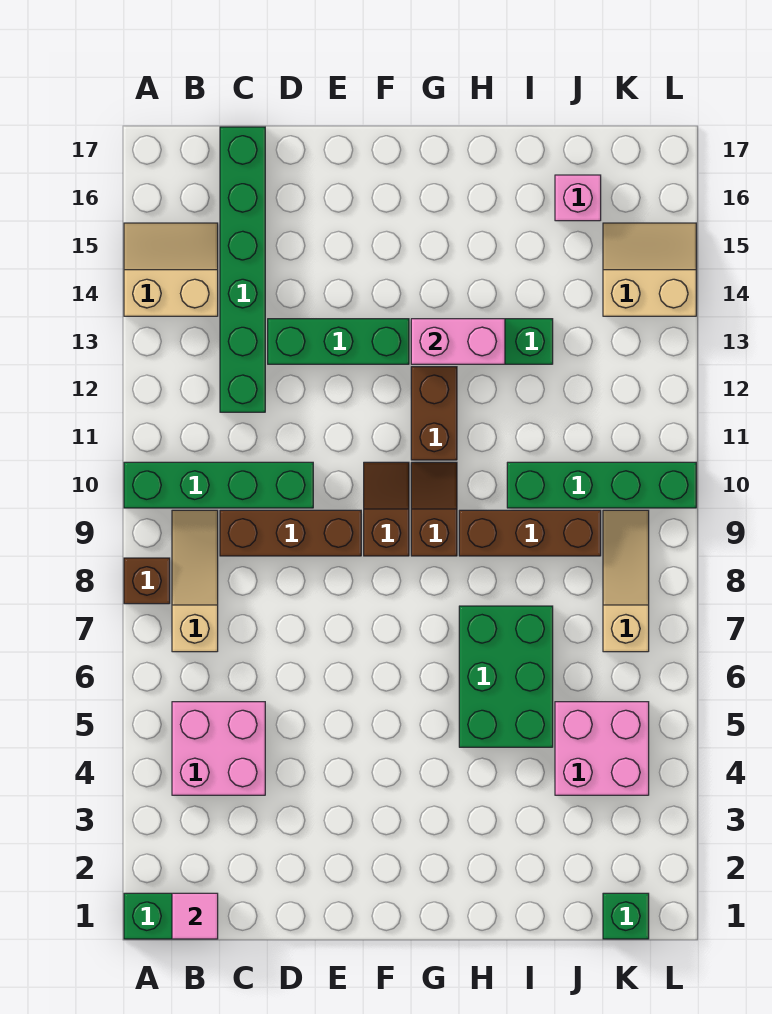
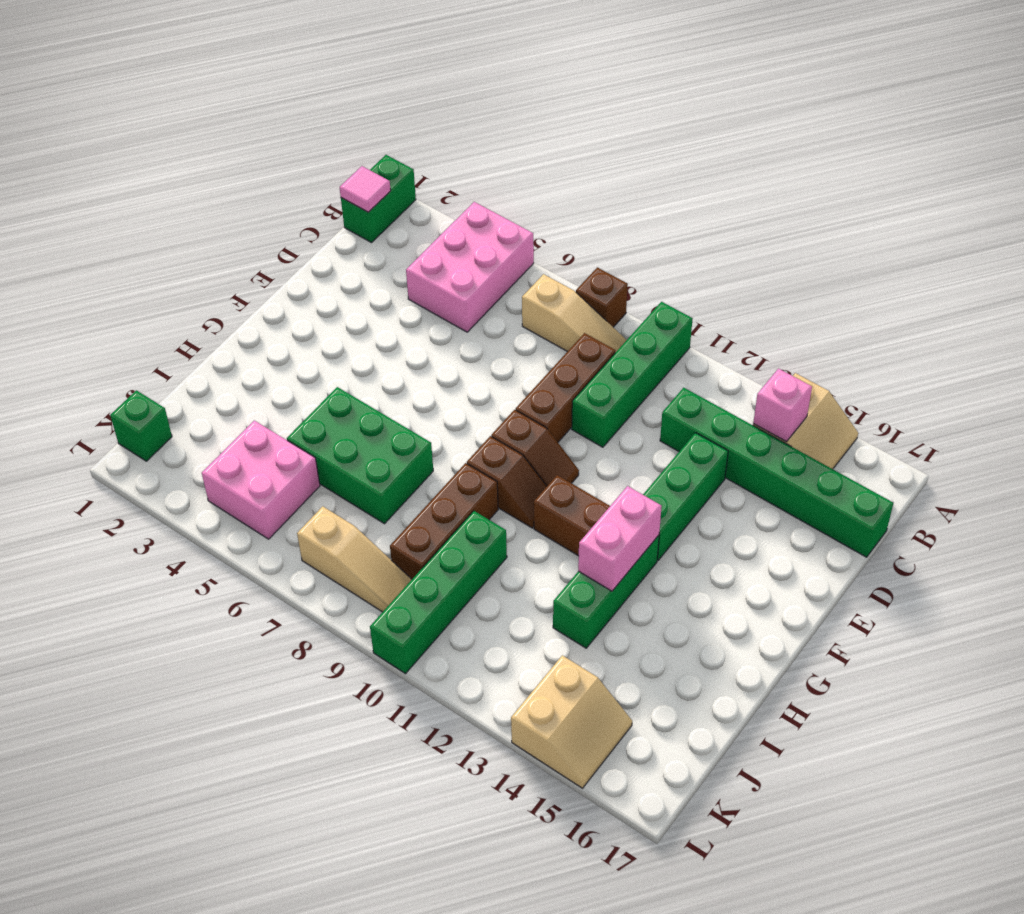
pink brick B4:C5 level 1 -> pink brick A4:C5 level 1
pink brick J16 level 1 -> pink brick B14 level 2

